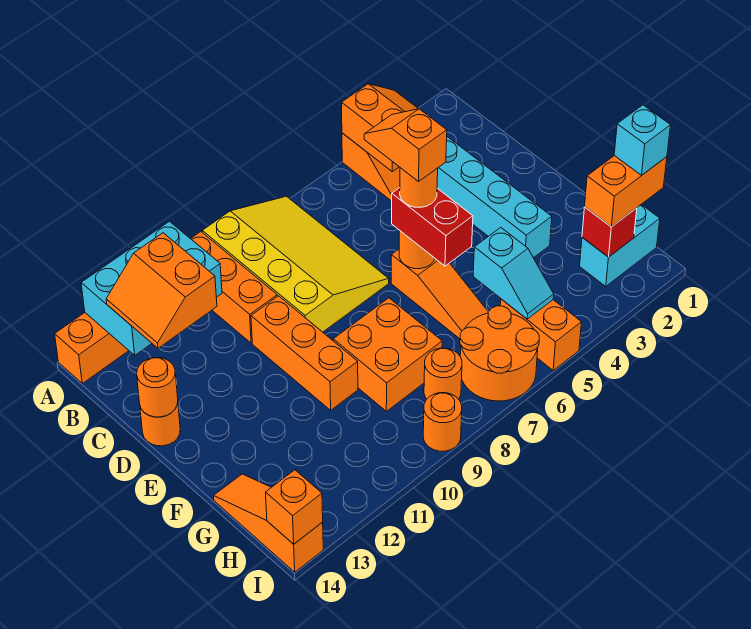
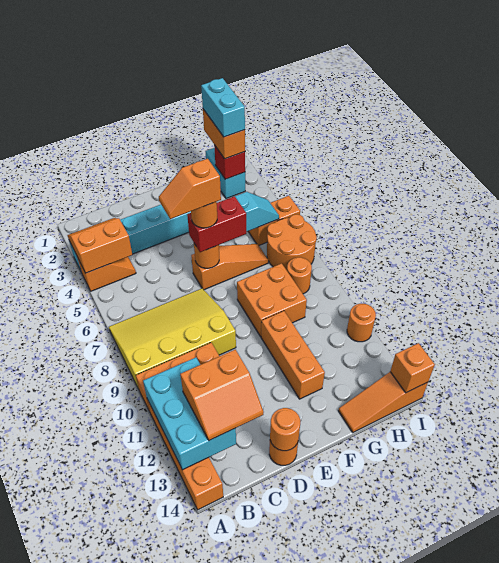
orange brick D10:F10 level 1 -> orange brick F10:F12 level 1
cyan brick H1 level 4 -> cyan brick H1:H2 level 4
orange round brick I9 level 1 -> orange round brick I11 level 1

